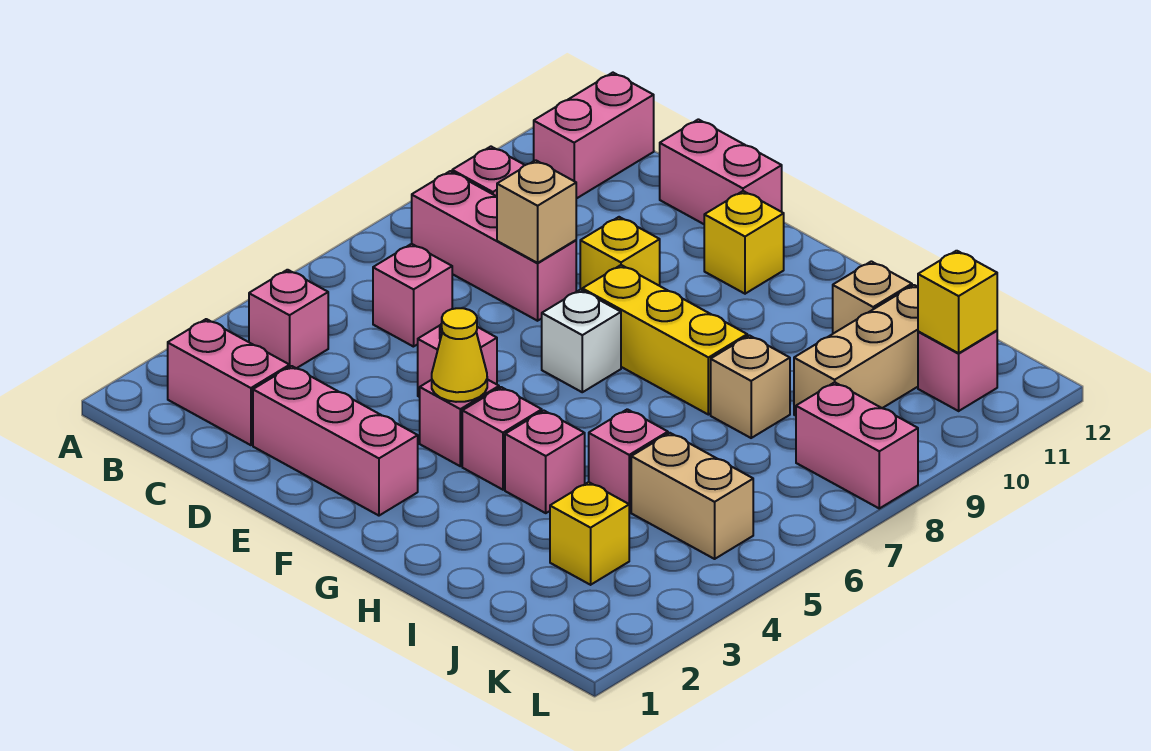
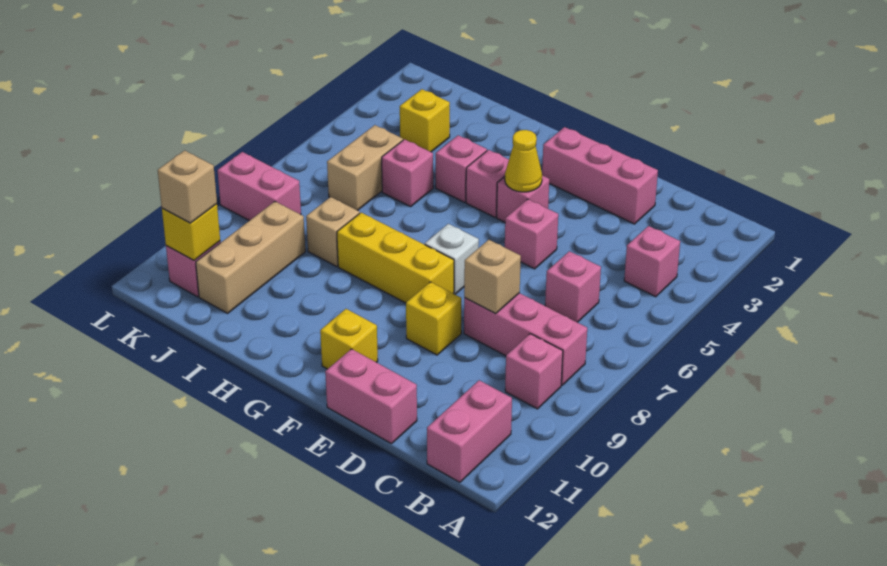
pink brick B2:C2 level 1 -> none
tan brick I11 level 1 -> tan brick K11 level 3
tan brick J5:K5 level 1 -> tan brick J5:J6 level 1

